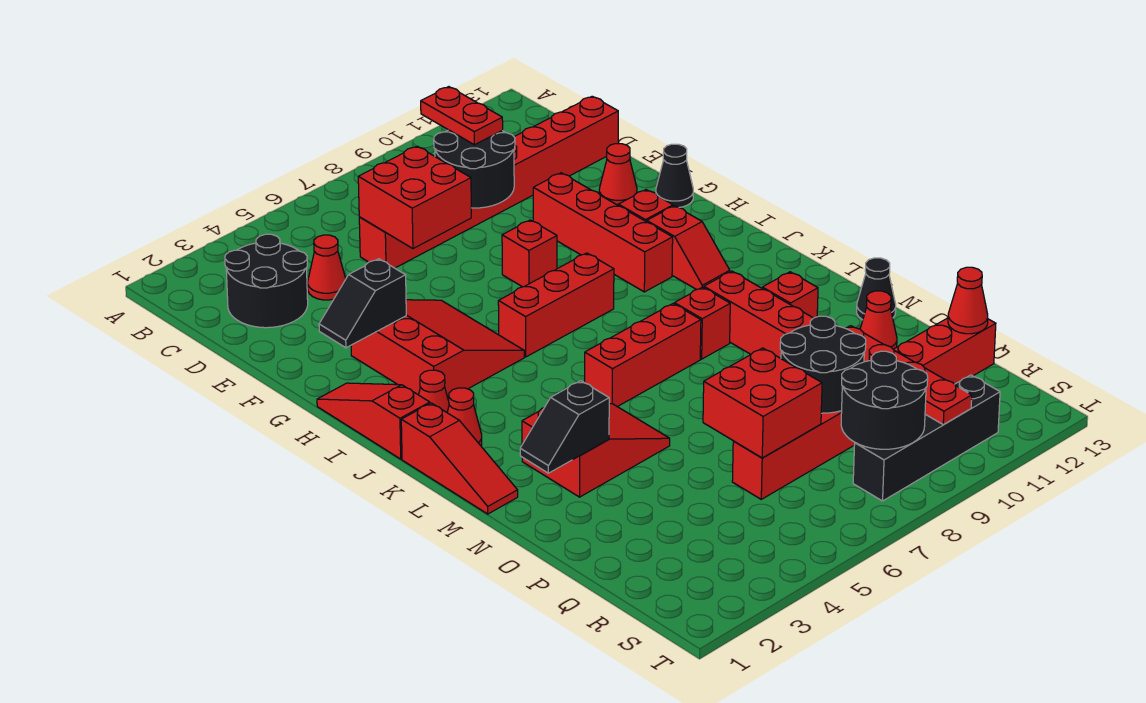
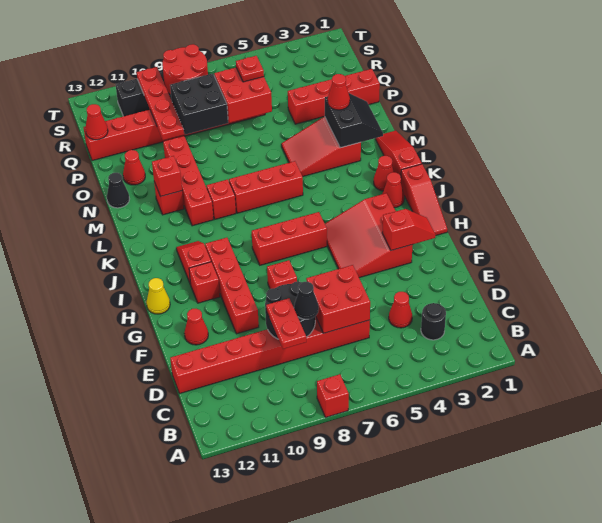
none -> red brick A8 level 1
black round brick C2:D3 level 1 -> black round brick C3 level 1
black slope G2:G3 level 2 top 3 -> red slope G2:G3 level 2 top 3
black cone G13 level 1 -> black cone D8 level 3
none -> yellow cone H13 level 1
none -> red brick M11 level 2
black slope N2:N3 level 2 top 3 -> black slope M2:N3 level 2 top 3
none -> red cone N3 level 3
none -> red brick P1:P4 level 1
black round brick P8:Q9 level 2 -> black brick P8:Q9 level 2
none -> red plate Q6 level 3
black round brick R8:S9 level 2 -> red round brick R8:S9 level 2

